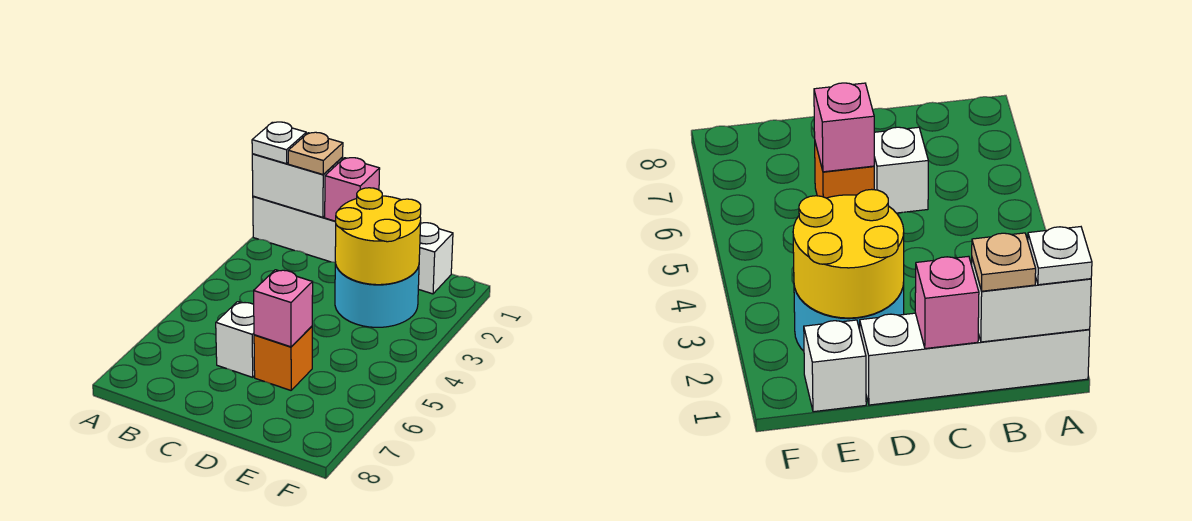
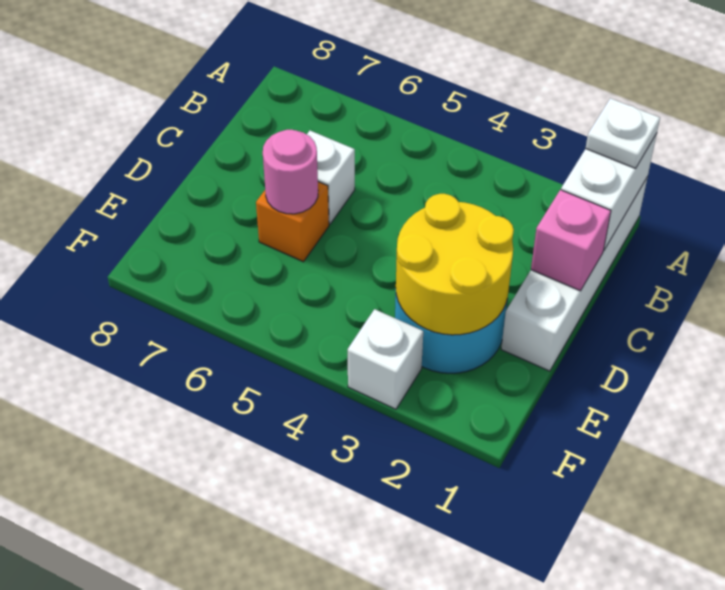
tan plate B1 level 3 -> none
pink brick D6 level 2 -> pink round brick D6 level 2
white brick E1 level 1 -> white brick F3 level 1

